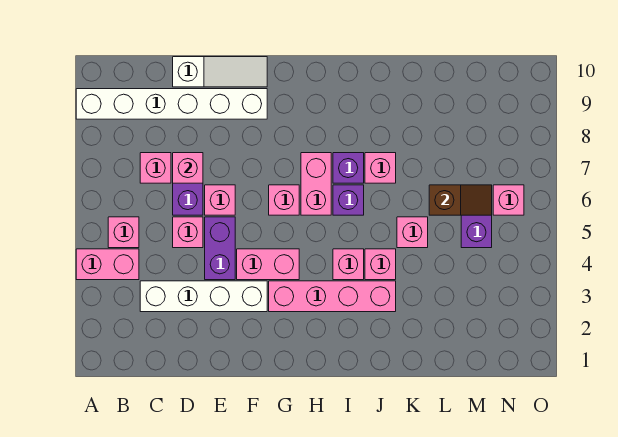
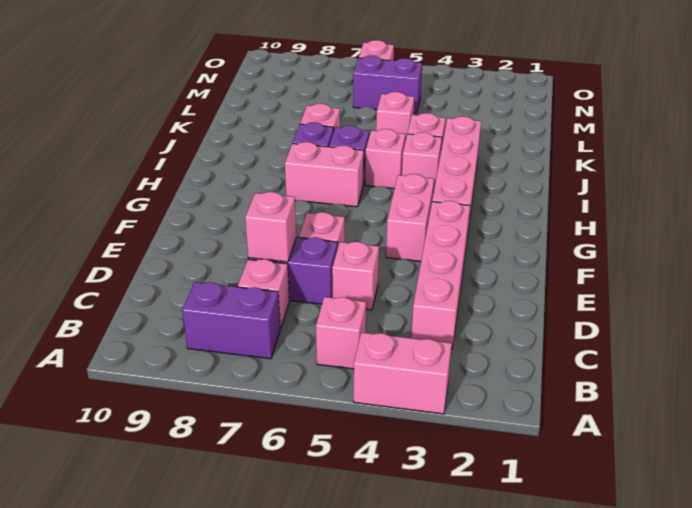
pink brick A4:B4 level 1 -> pink brick A3:A4 level 1
white brick A9:F9 level 1 -> none
white brick C3:F3 level 1 -> pink brick C3:F3 level 1
white slope D10:F10 level 1 top D -> none
purple brick E4:E5 level 1 -> purple brick B7:B8 level 1
pink brick G6 level 1 -> pink brick I5 level 1
brown slope L6:M6 level 2 top L -> none

